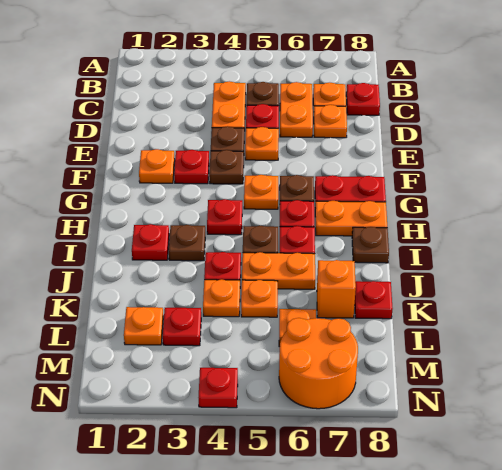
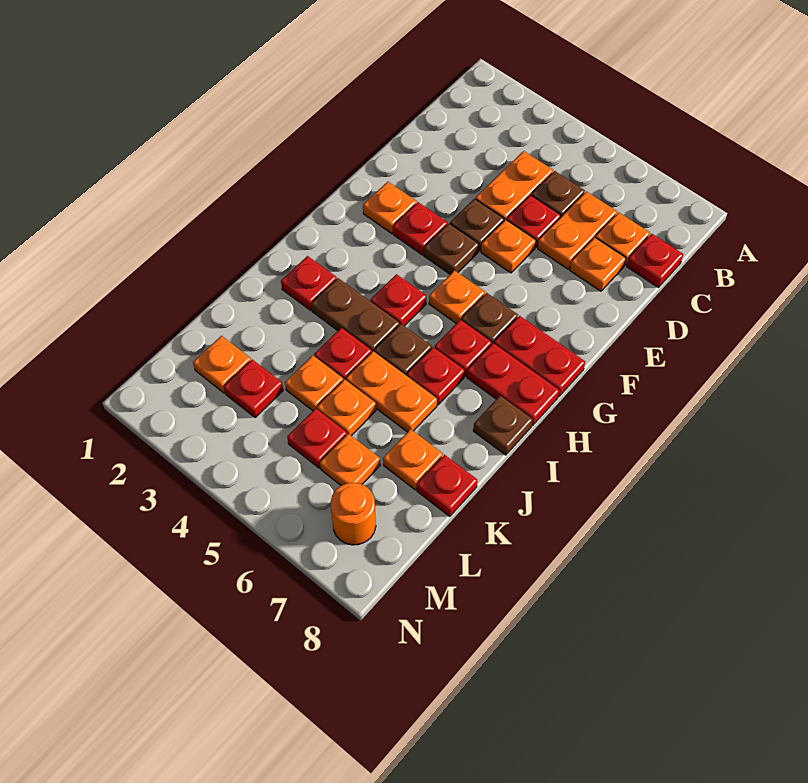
orange plate H7:H8 level 1 -> red plate H7:H8 level 1
brown plate I3 level 1 -> brown plate I3:I4 level 1
orange brick K7 level 1 -> orange plate K7 level 1
orange round brick M6:N7 level 1 -> orange round brick M7 level 1
red plate N4 level 1 -> red plate L5 level 1

